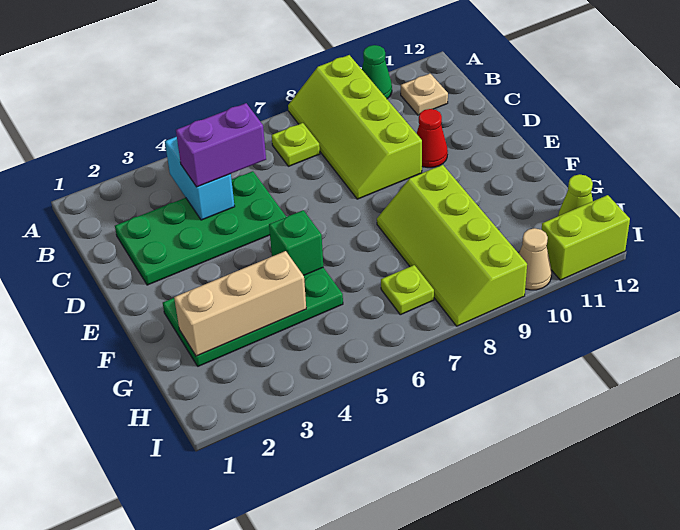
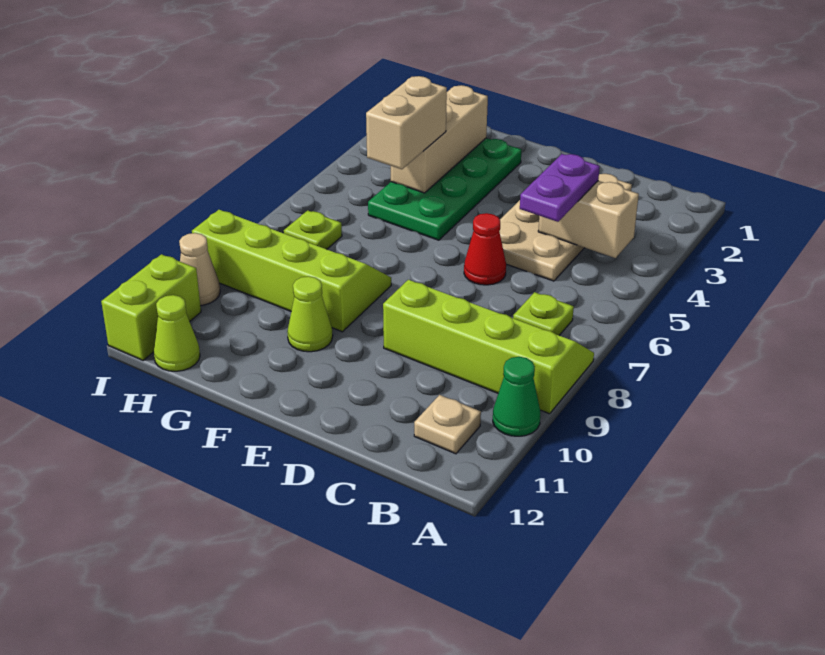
cyan brick B4:C4 level 2 -> tan brick B4:C4 level 2
green plate C2:D5 level 1 -> tan plate C2:D5 level 1
purple brick C4:C5 level 3 -> purple plate C4:C5 level 3
red cone D10 level 1 -> red cone D6 level 1
green brick F5 level 2 -> none
none -> lime cone F10 level 1
none -> tan brick G4:G5 level 3

